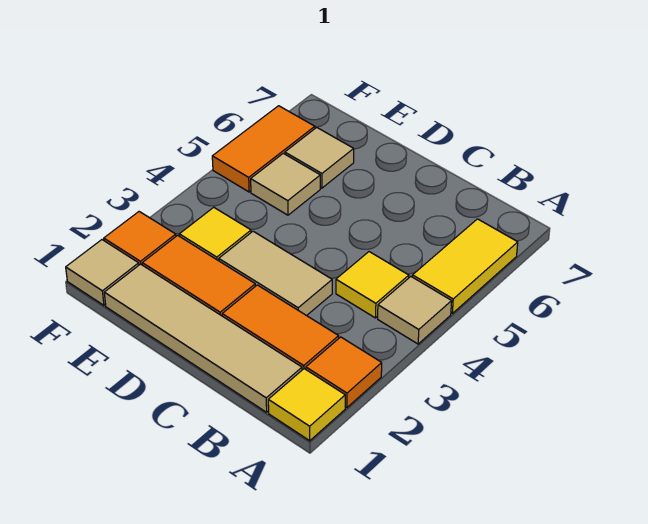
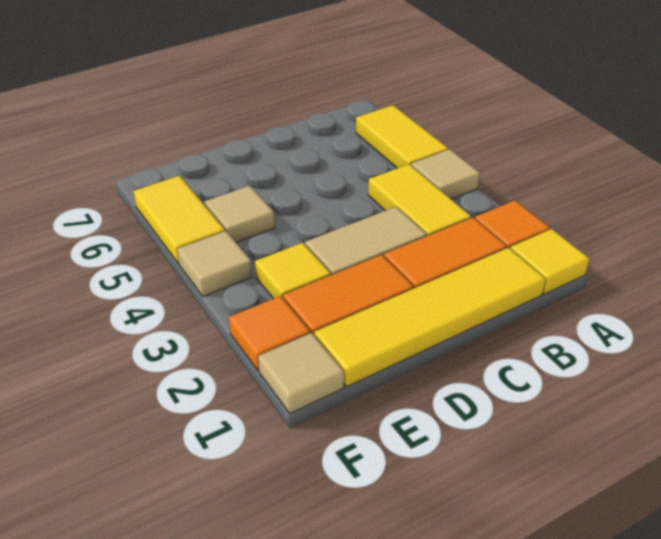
tan tile B1:E1 level 1 -> yellow tile B1:E1 level 1
yellow tile B4 level 1 -> yellow tile B3:B4 level 1
tan tile E6 level 1 -> tan tile F4 level 1
orange tile F5:F6 level 1 -> yellow tile F5:F6 level 1

